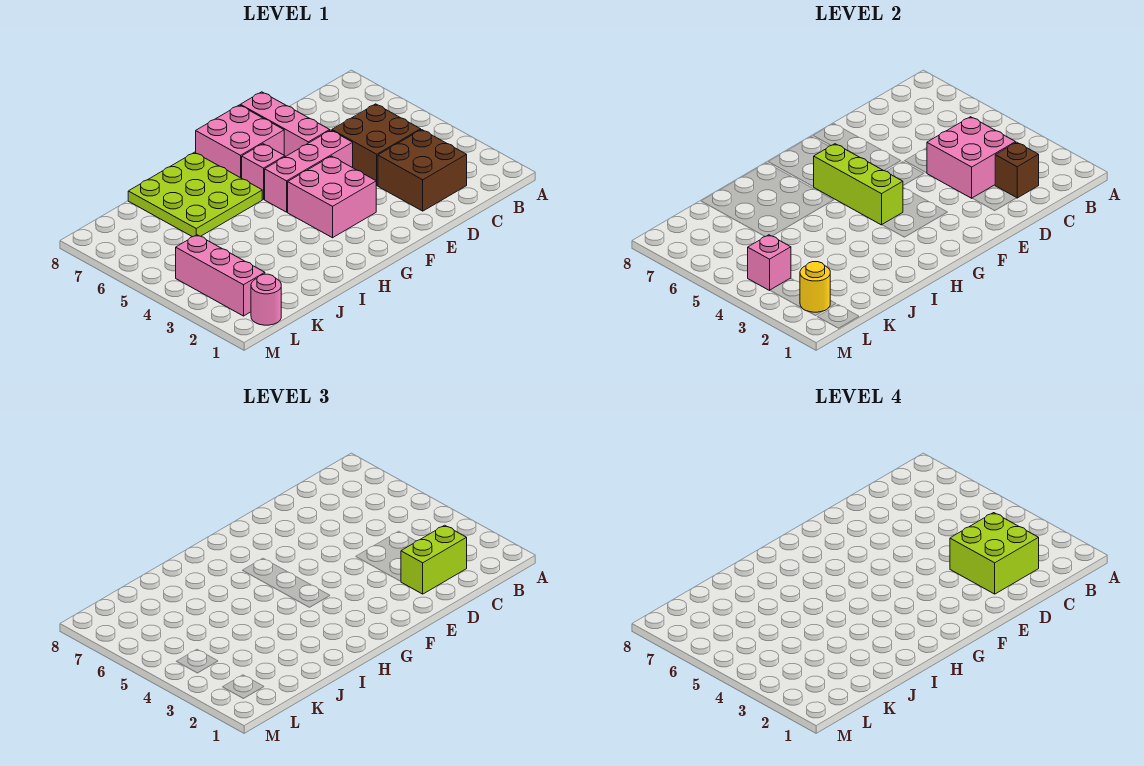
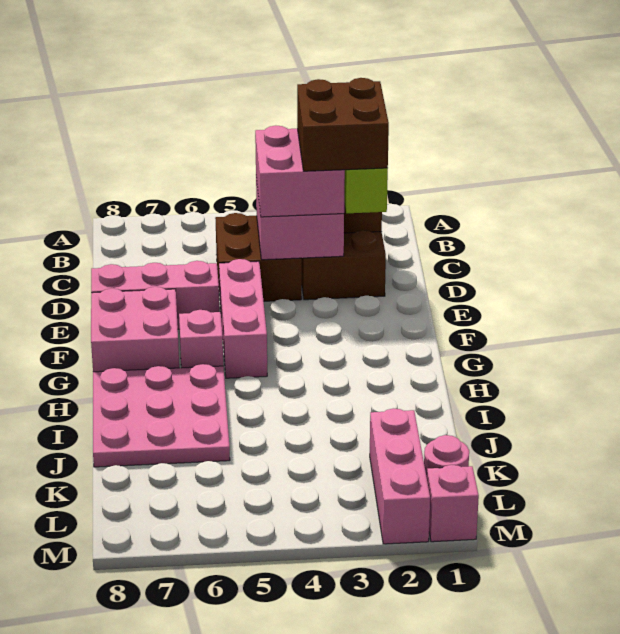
lime brick C2:D3 level 4 -> brown brick C2:D3 level 4
pink brick F3:G4 level 1 -> pink brick C3:D4 level 3
lime brick G4:G6 level 2 -> none
lime plate H6:J8 level 1 -> pink plate H6:J8 level 1
pink brick L2:L4 level 1 -> pink brick K2:M2 level 1
yellow round brick L2 level 2 -> none
pink brick L4 level 2 -> pink brick M1 level 1

